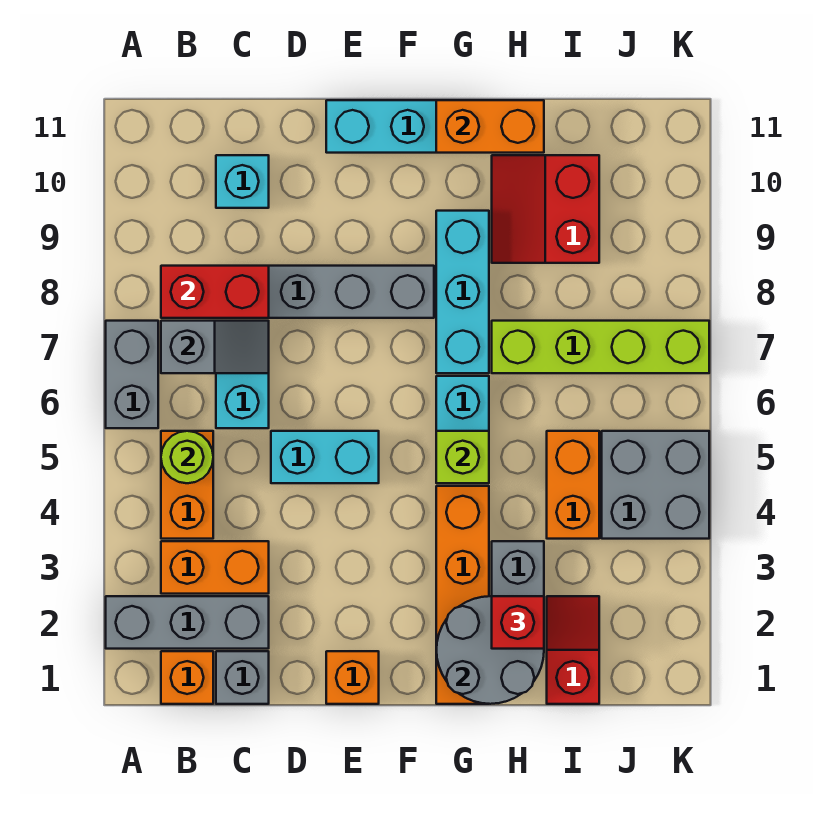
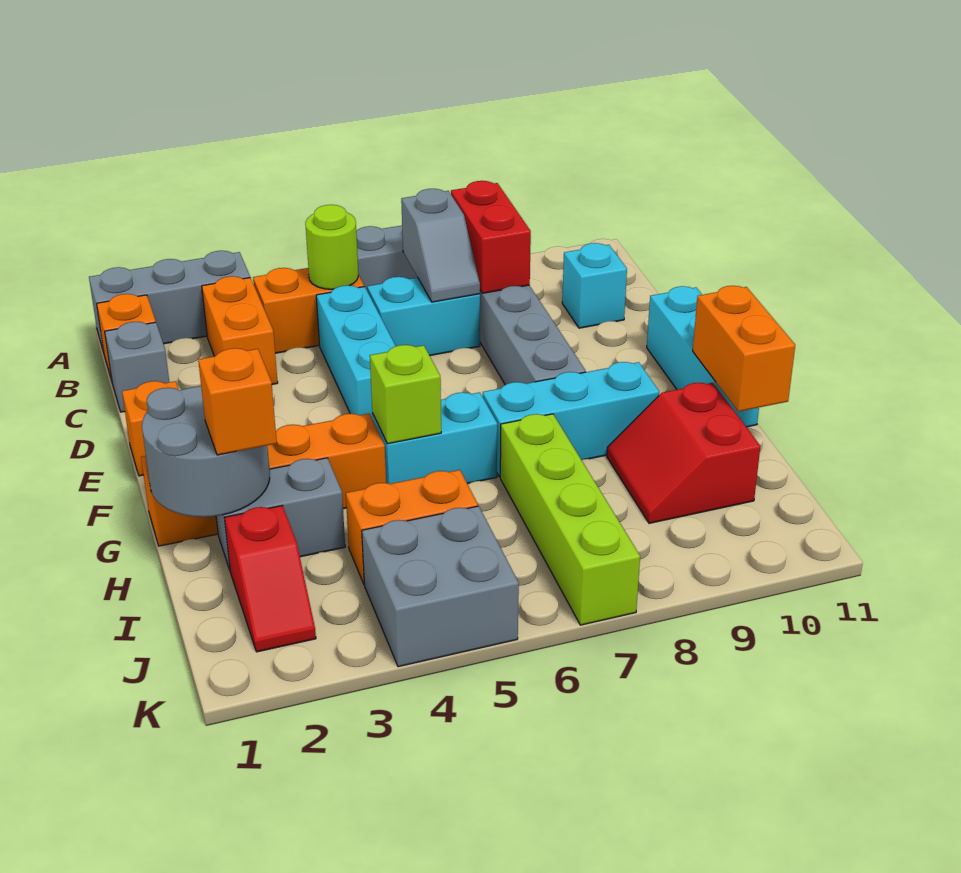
grey brick A2:C2 level 1 -> grey brick A1:A3 level 1
cyan brick D5:E5 level 1 -> cyan brick C5:E5 level 1
red brick H2 level 3 -> orange brick H2 level 3
red slope H9:I10 level 1 top I -> red slope H9:I10 level 1 top 10
red slope I1:I2 level 1 top 1 -> red slope I2:J2 level 1 top I

